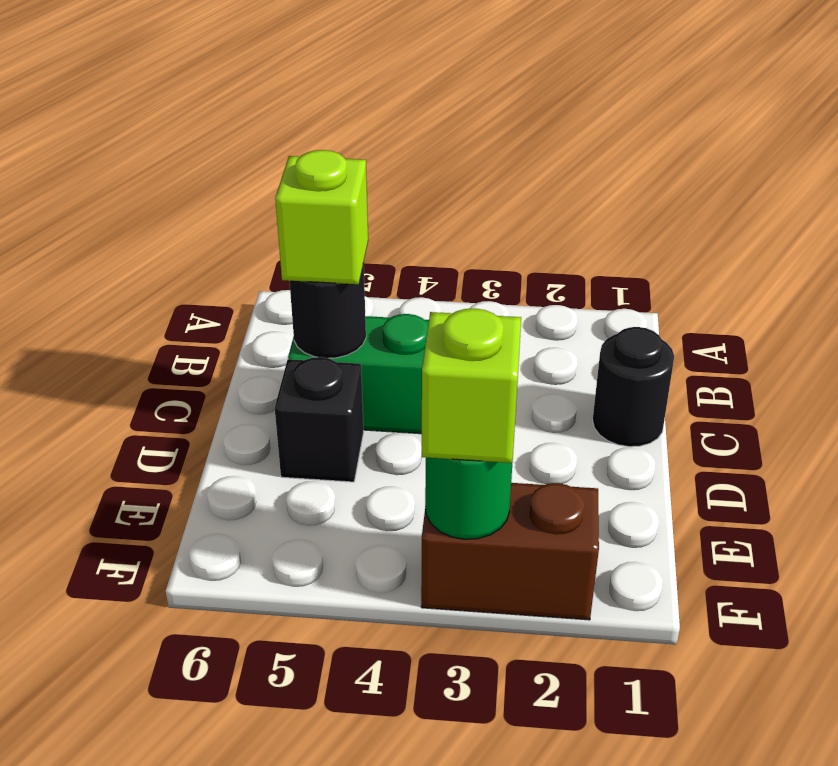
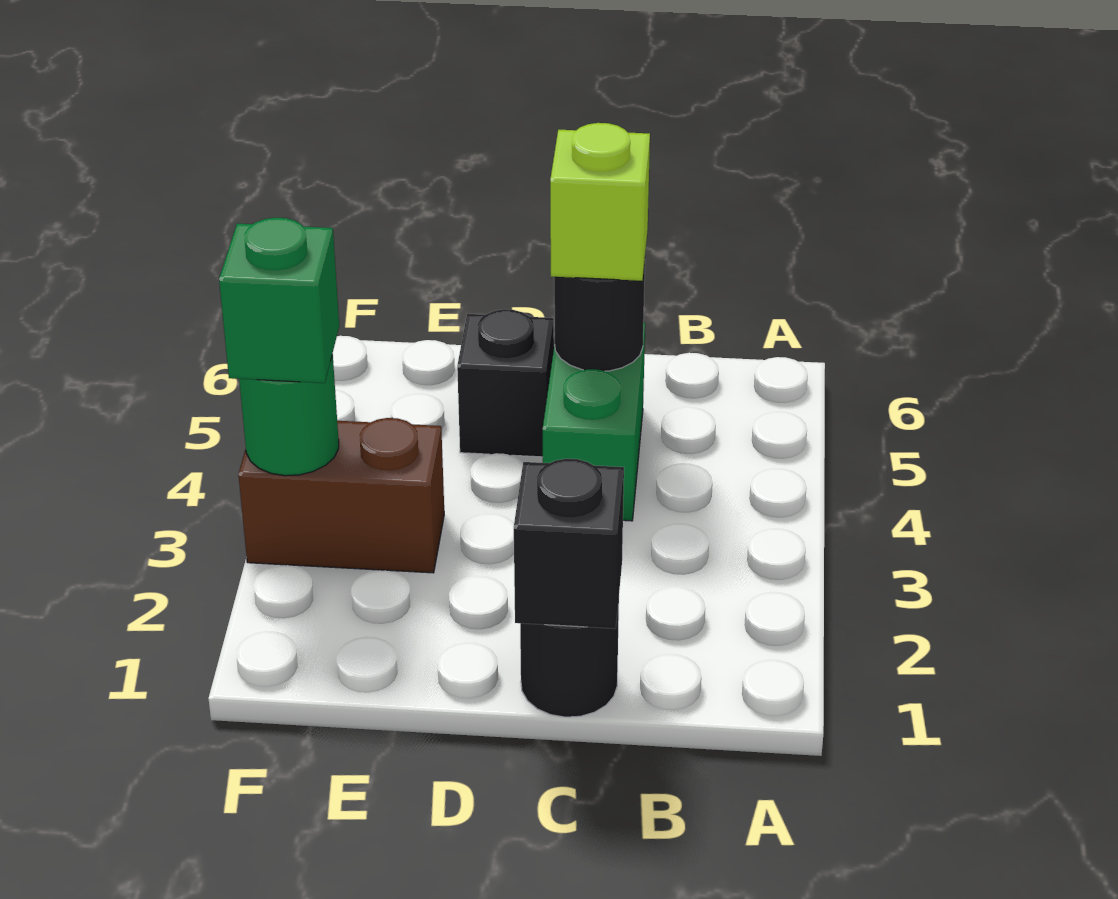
none -> black brick C1 level 2
brown brick F2:F3 level 1 -> brown brick E3:F3 level 1
lime brick F3 level 3 -> green brick F3 level 3

